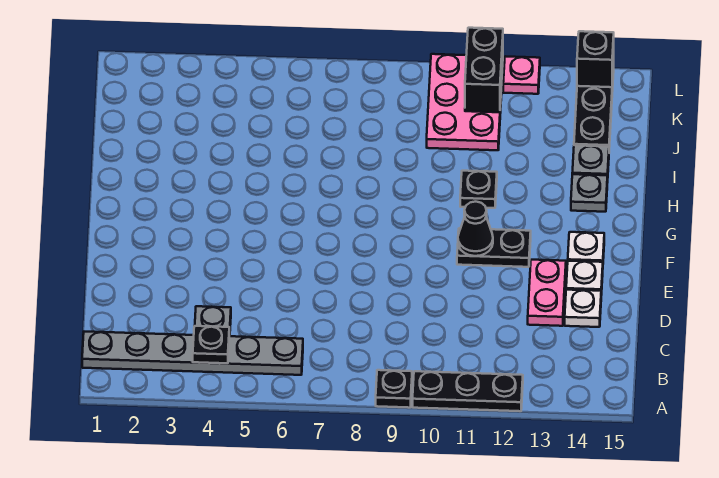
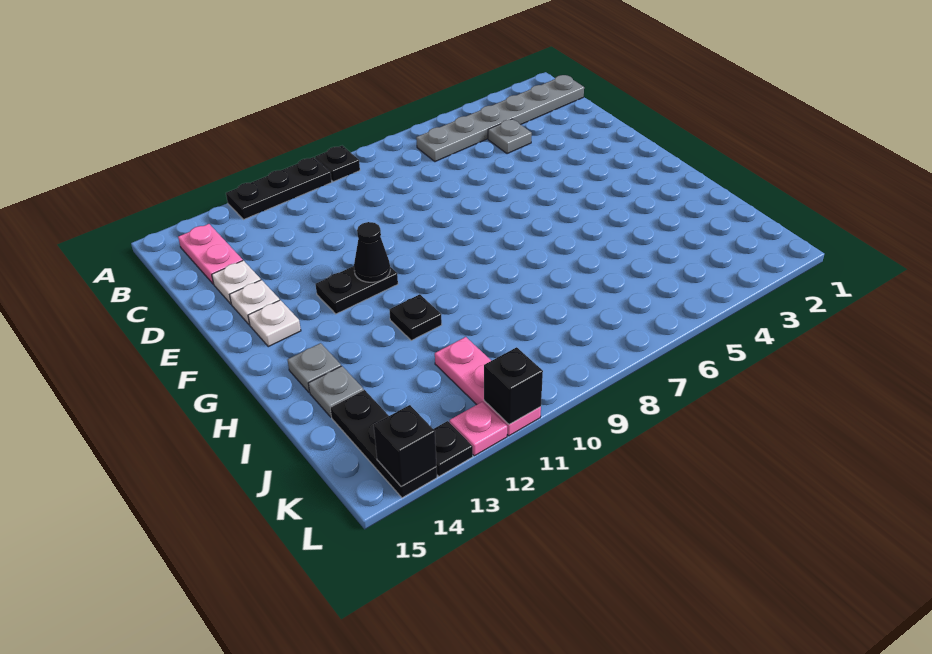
black plate B4 level 2 -> black plate L13 level 1
pink plate D13:E13 level 1 -> pink plate B14:C14 level 1
pink plate J10:L11 level 1 -> pink plate J11:L11 level 1
black brick K11:L11 level 2 -> black brick L11 level 2

